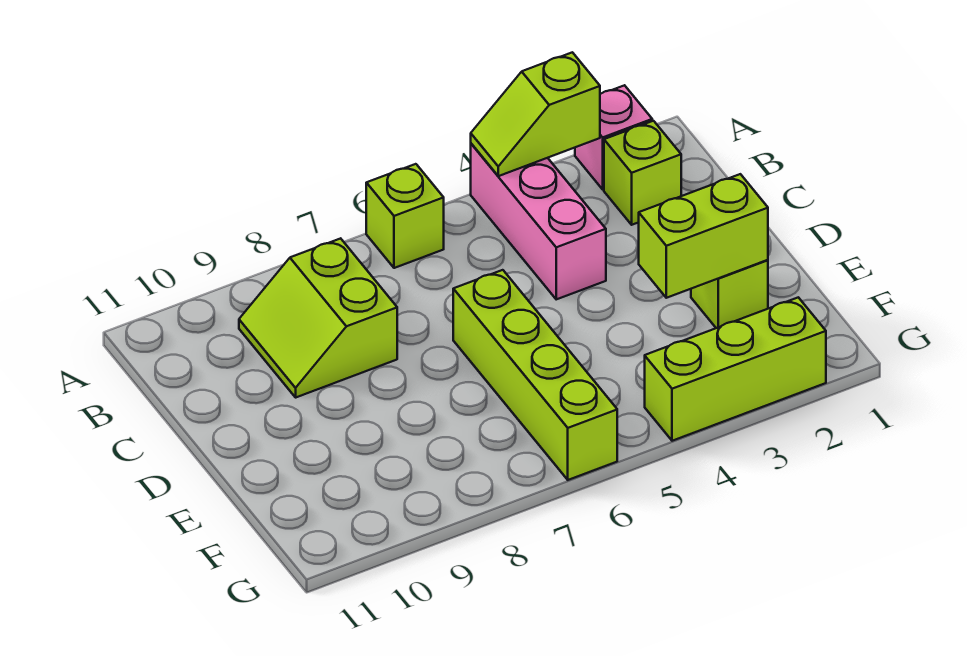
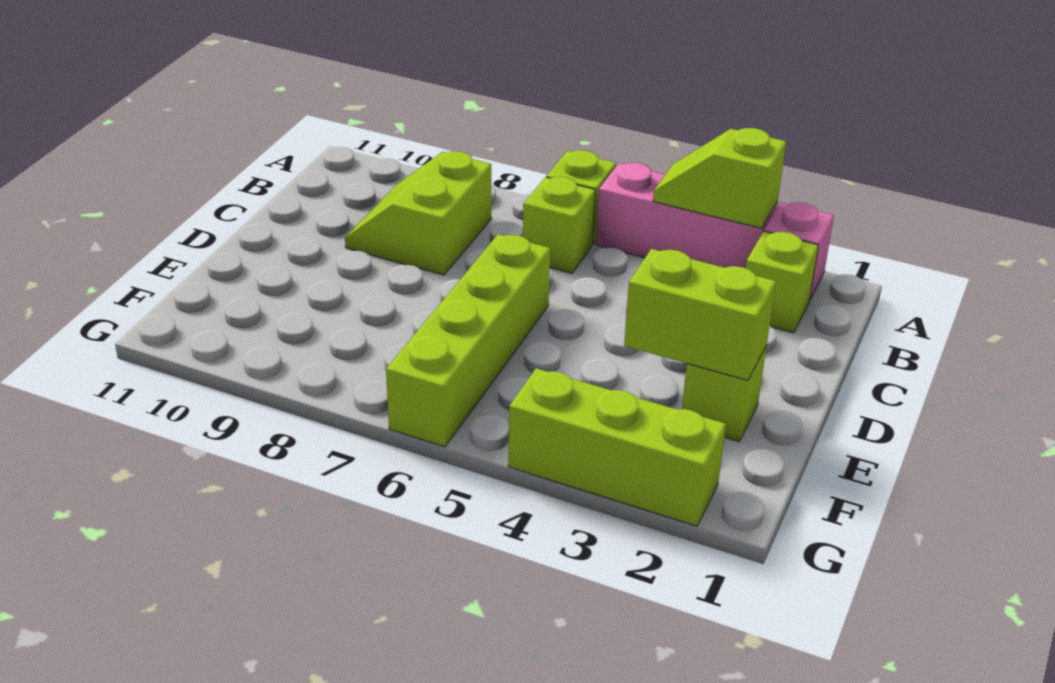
pink brick A4:C4 level 1 -> pink brick A3:A5 level 1
none -> lime brick B6 level 1

